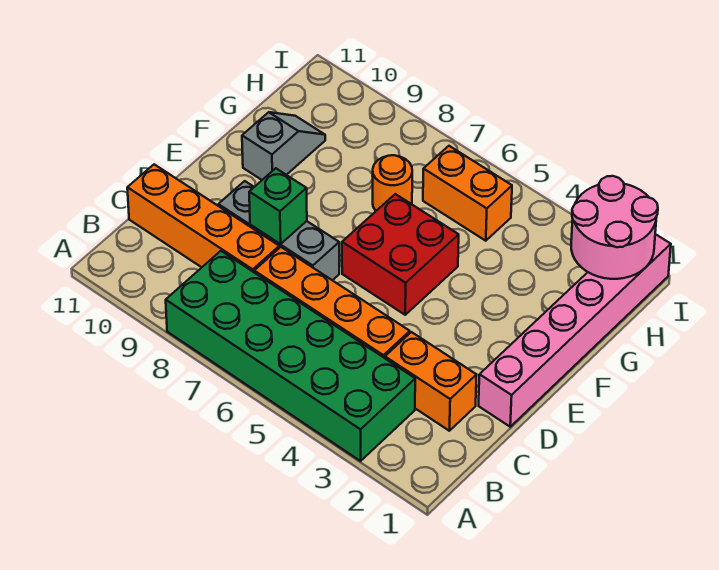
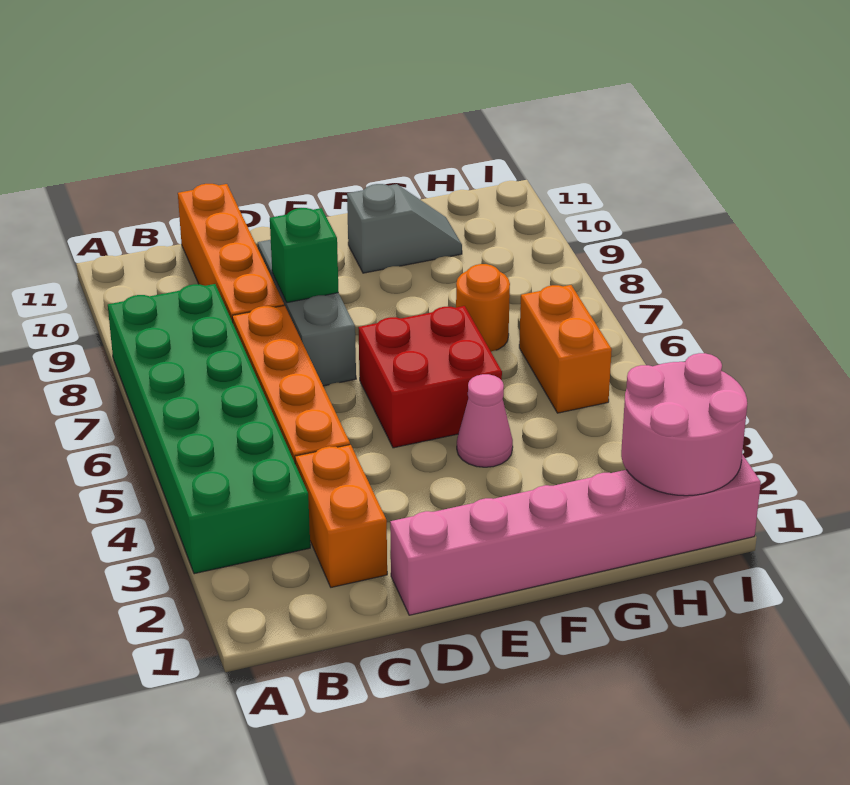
none -> pink cone F4 level 1

